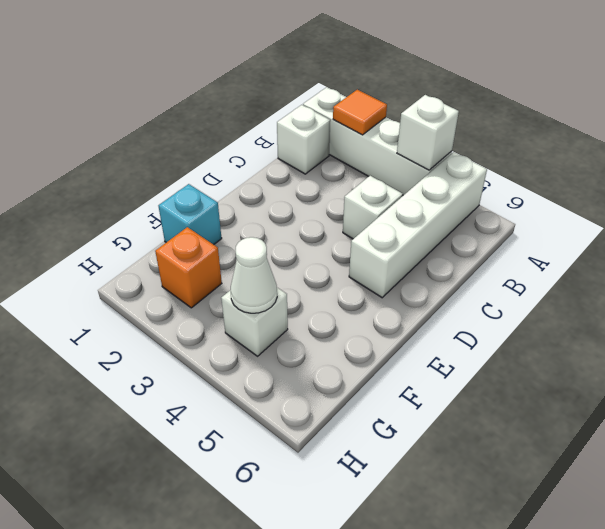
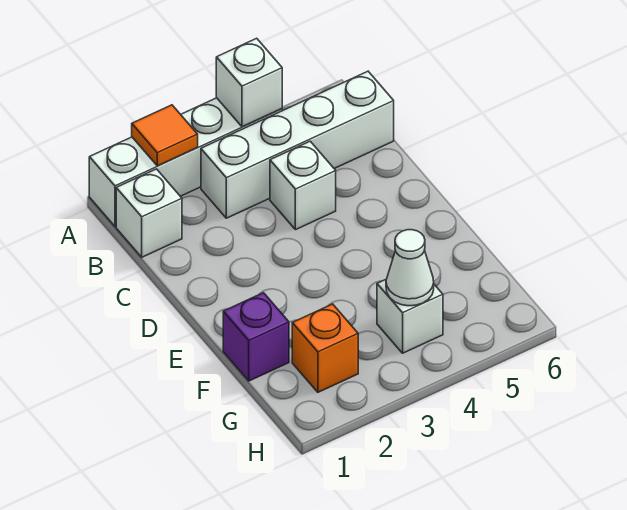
white brick A5:D5 level 1 -> white brick B3:B6 level 1
cyan brick F1 level 1 -> purple brick F1 level 1

